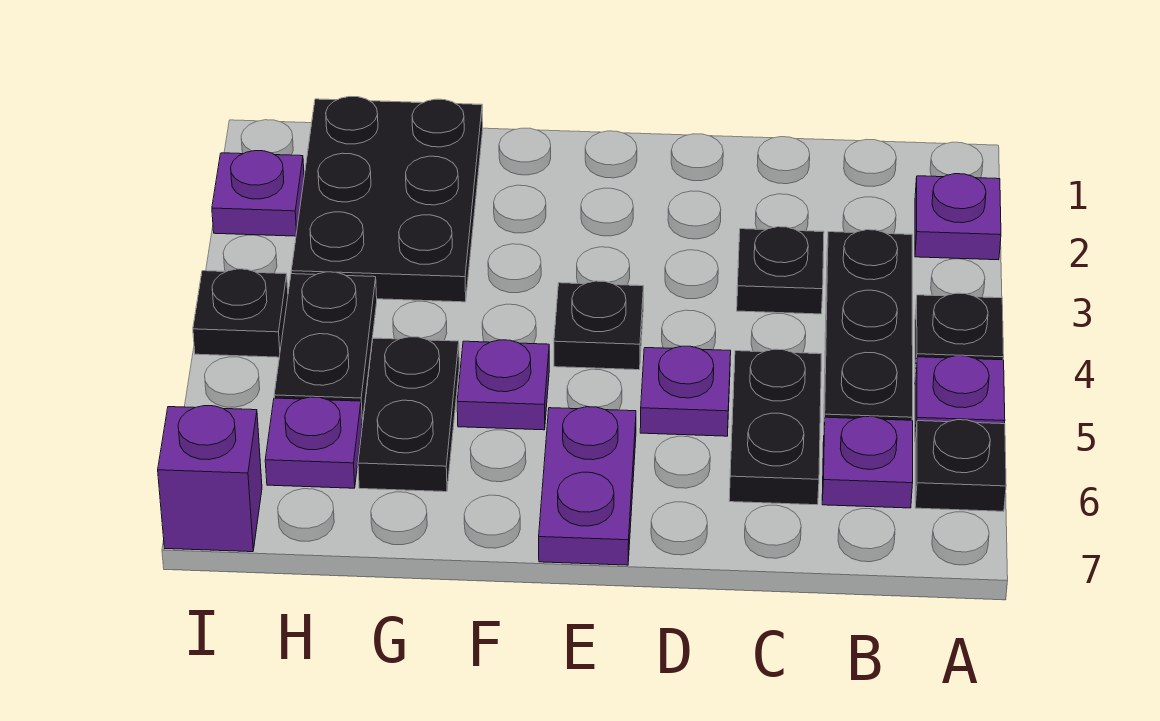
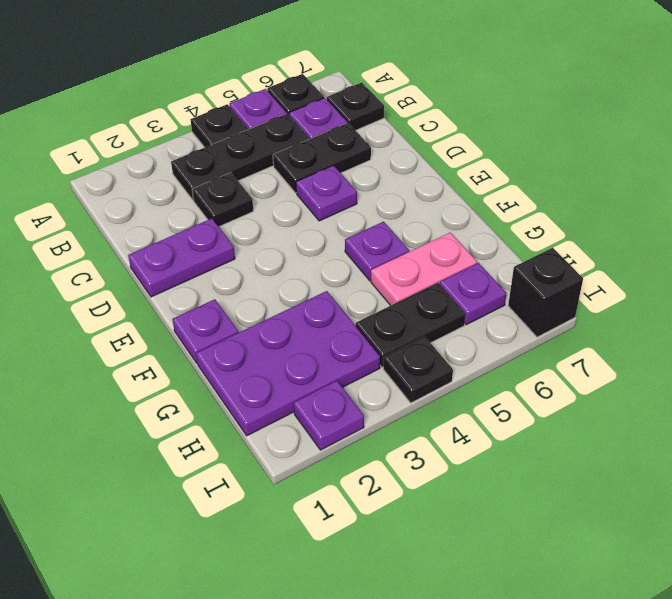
purple plate A2 level 1 -> purple plate F1 level 1
black plate E4 level 1 -> black plate B7 level 1
purple plate E6:E7 level 1 -> purple plate D1:D2 level 1
black plate G1:H3 level 1 -> purple plate G1:H3 level 1
black plate G5:G6 level 1 -> pink plate G5:G6 level 1
purple brick I7 level 1 -> black brick I7 level 1

